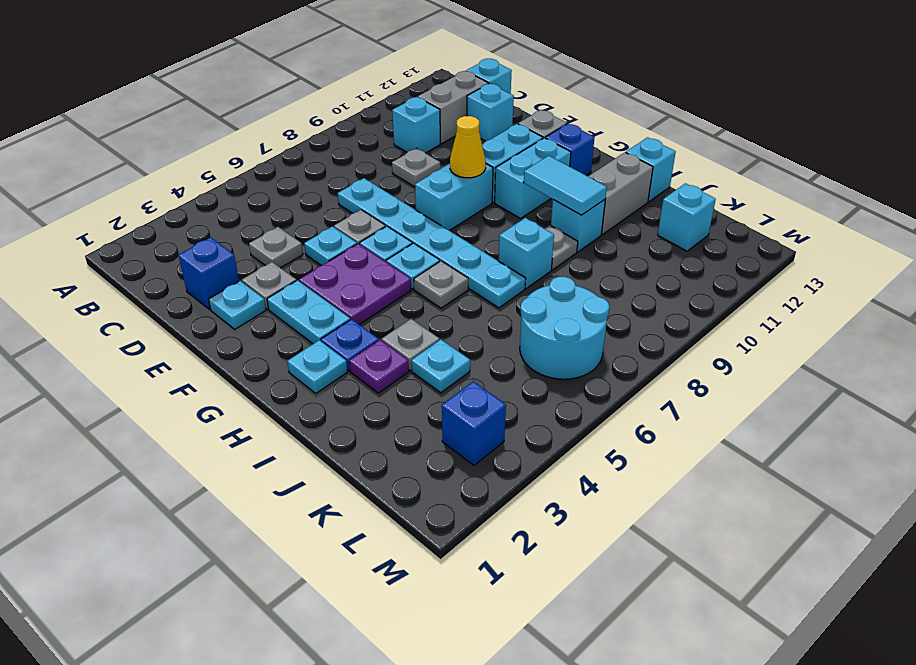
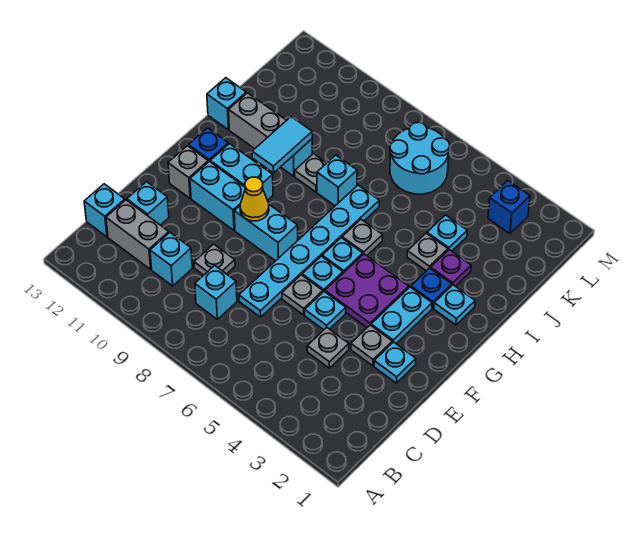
blue brick D2 level 1 -> none
cyan brick K12 level 1 -> cyan brick C8 level 1

